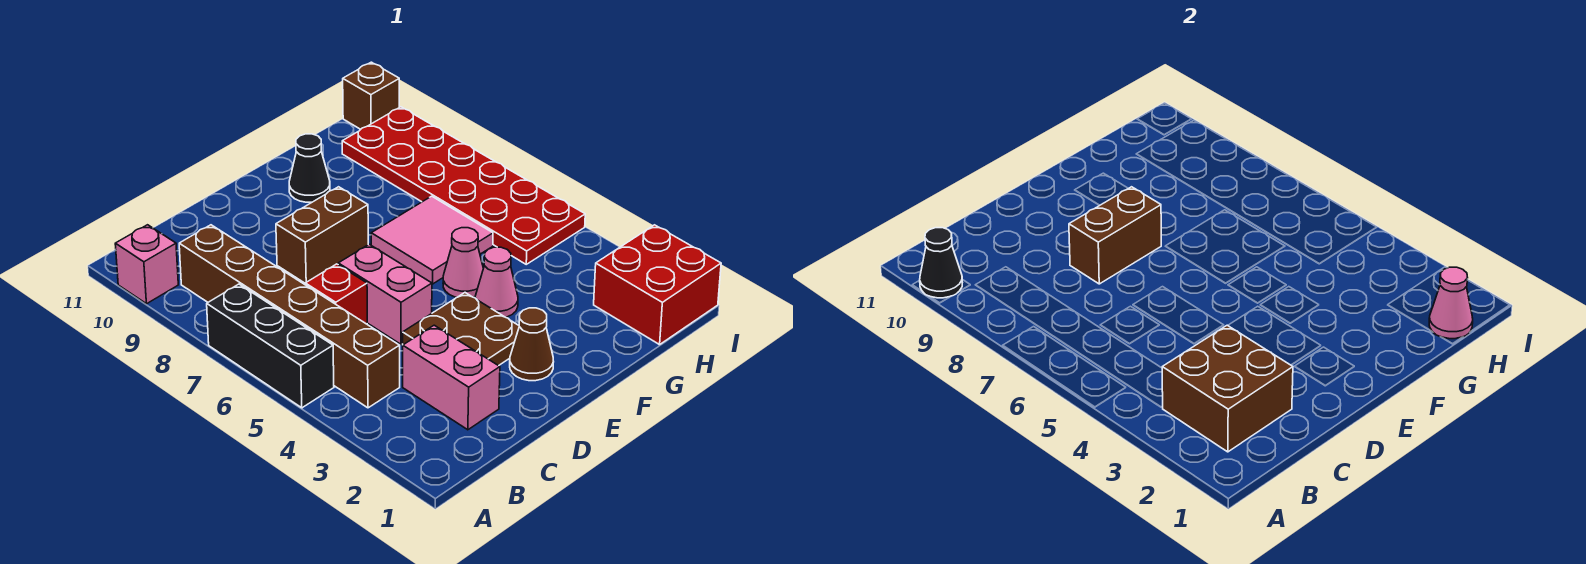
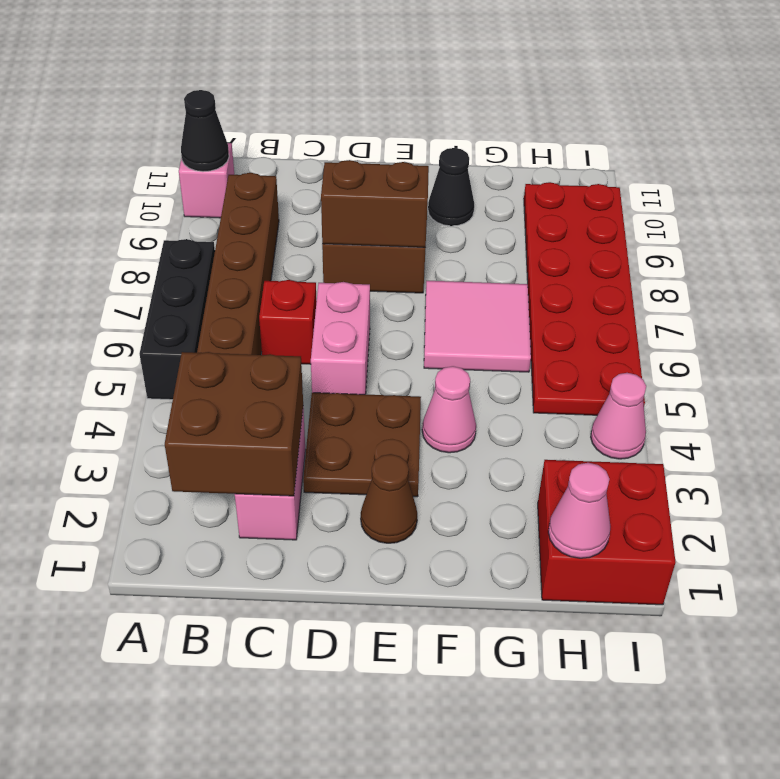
pink cone F5 level 1 -> pink cone I4 level 1
brown brick I11 level 1 -> none

